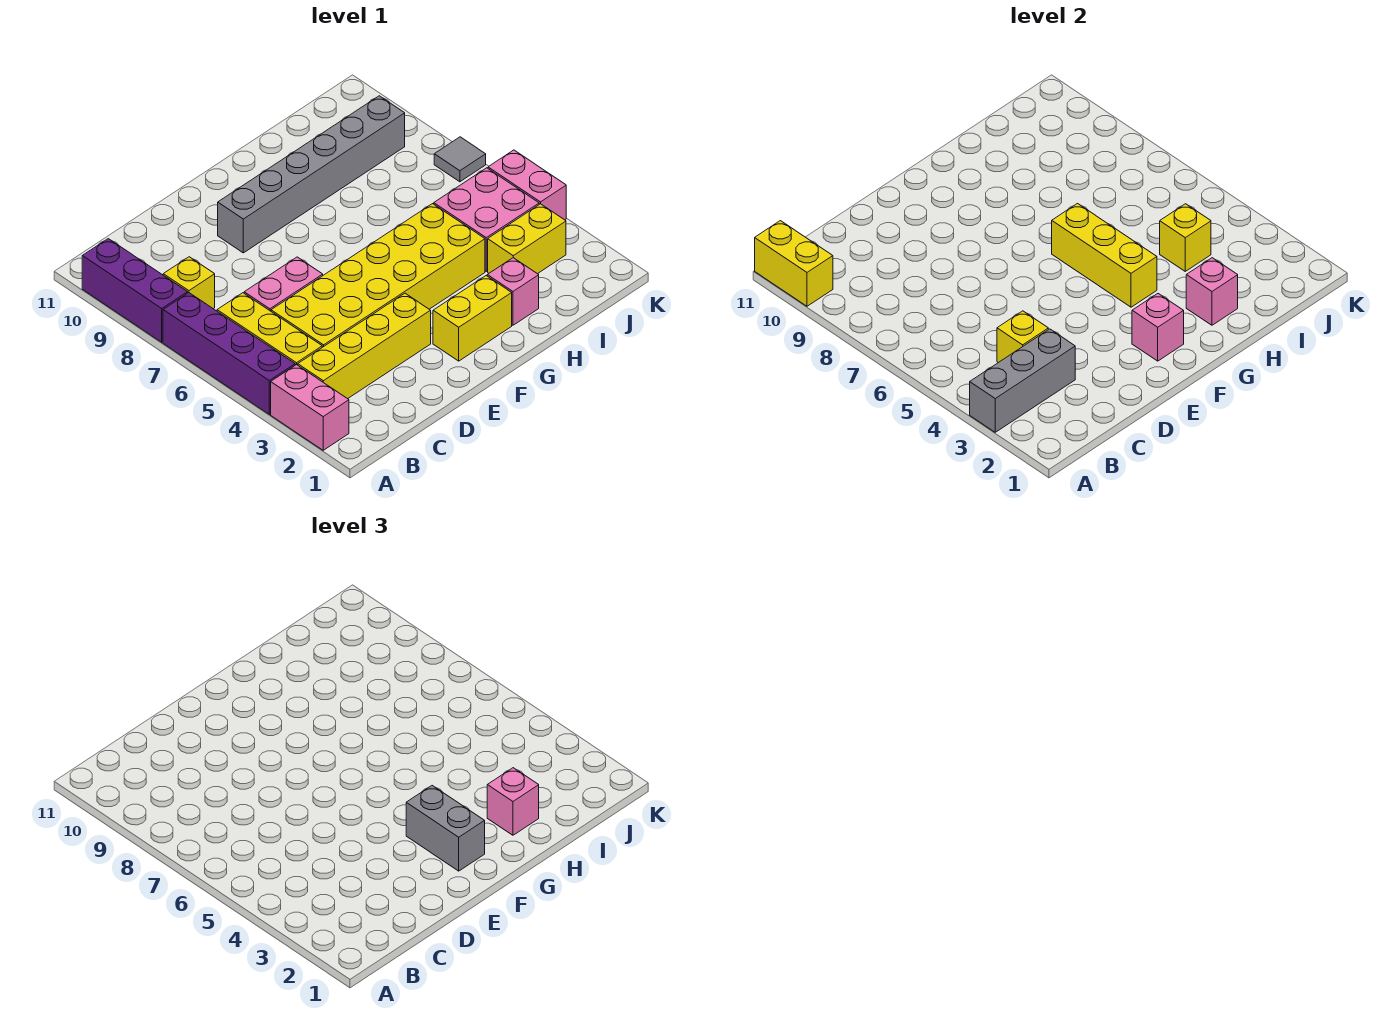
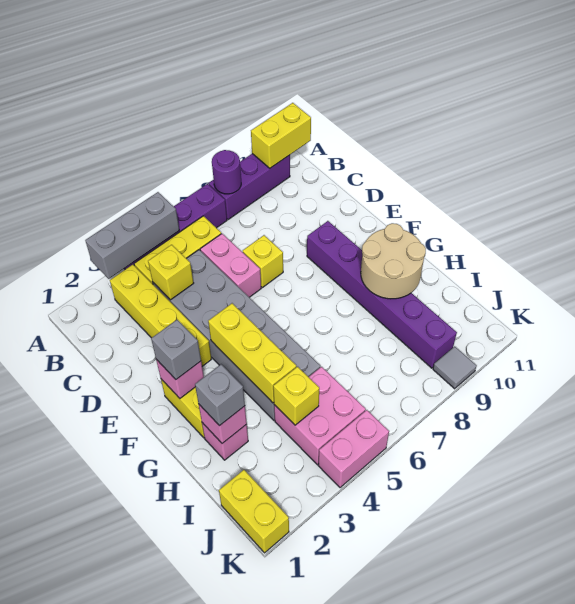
pink brick A2:A3 level 1 -> none
grey brick A3:C3 level 2 -> grey brick A3:A5 level 2
none -> purple round brick A8 level 2
yellow brick B8 level 1 -> yellow brick D7 level 1
yellow brick C4:H5 level 1 -> grey brick C4:H5 level 1
grey brick E9:J9 level 1 -> purple brick E9:J9 level 1
grey brick F2:F3 level 3 -> grey brick F2 level 3
yellow brick G4:G6 level 2 -> yellow brick F4:H4 level 2
none -> tan round brick G9:H10 level 2
pink brick H2 level 3 -> grey brick H2 level 3
yellow brick I3:J3 level 1 -> yellow brick J1:K1 level 1
grey tile K7 level 1 -> grey tile K9 level 1

